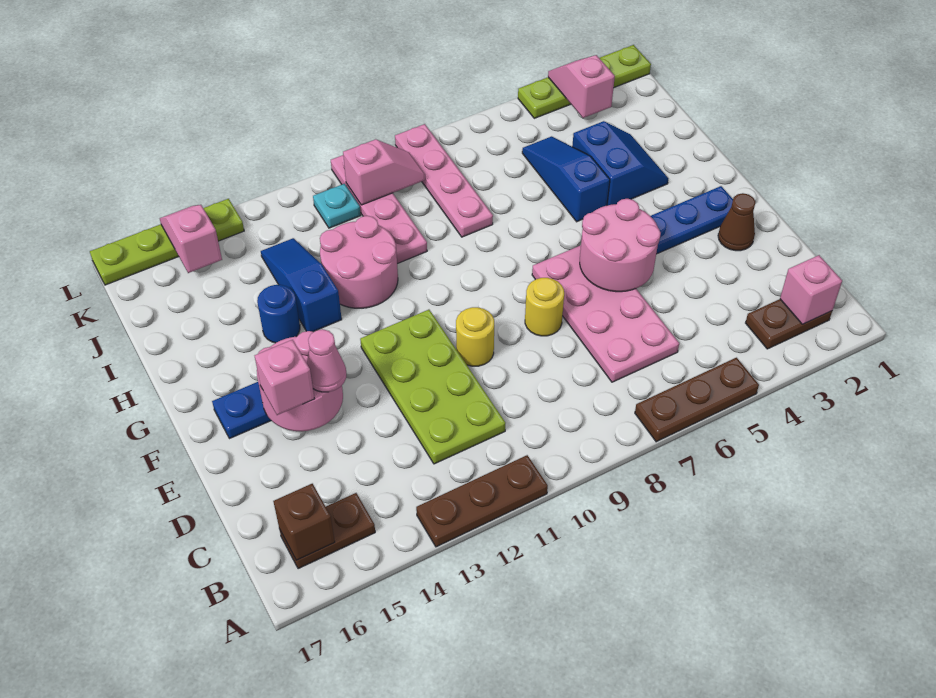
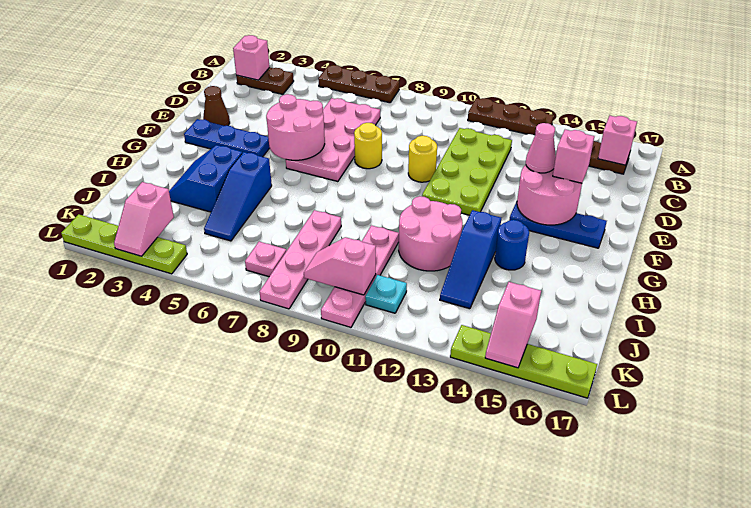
brown brick B16 level 2 -> pink brick B16 level 2
none -> pink plate K7 level 1

